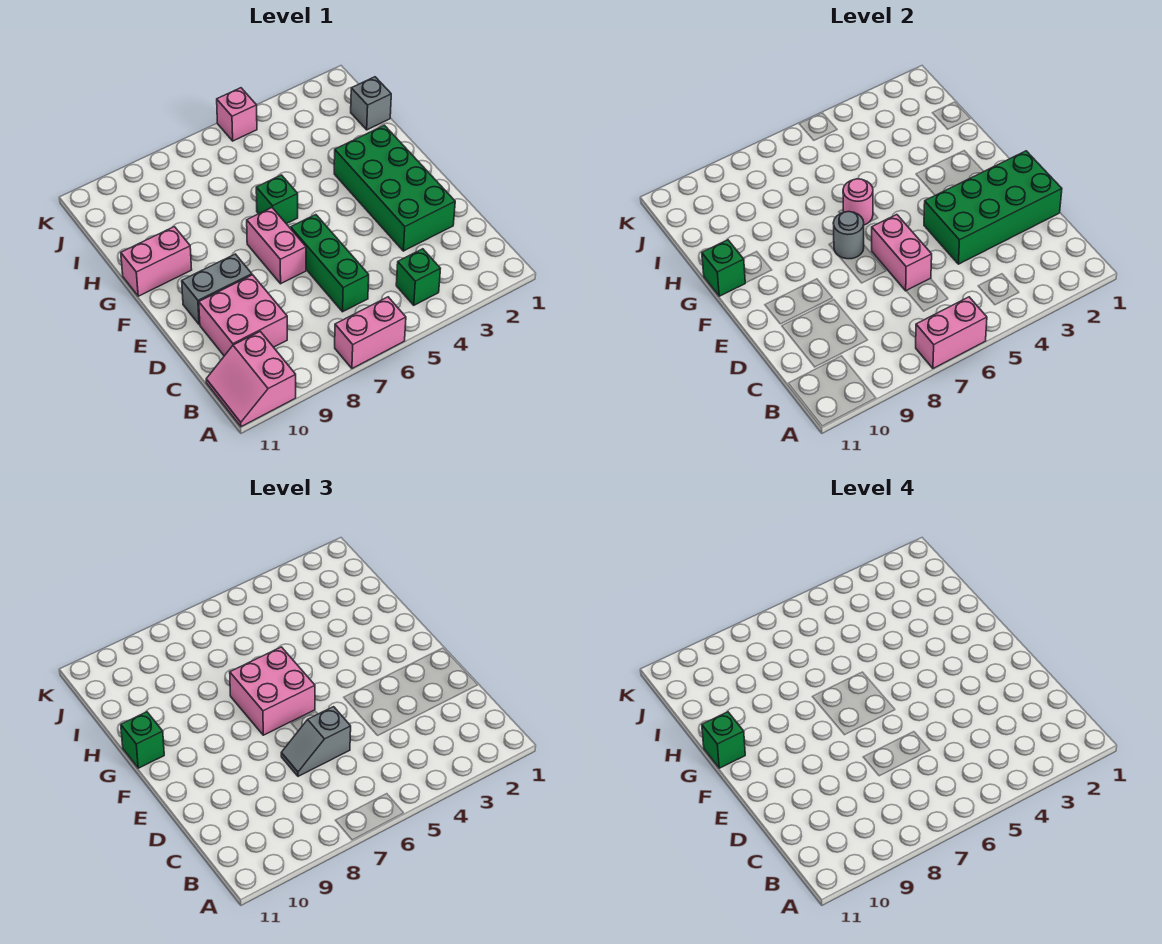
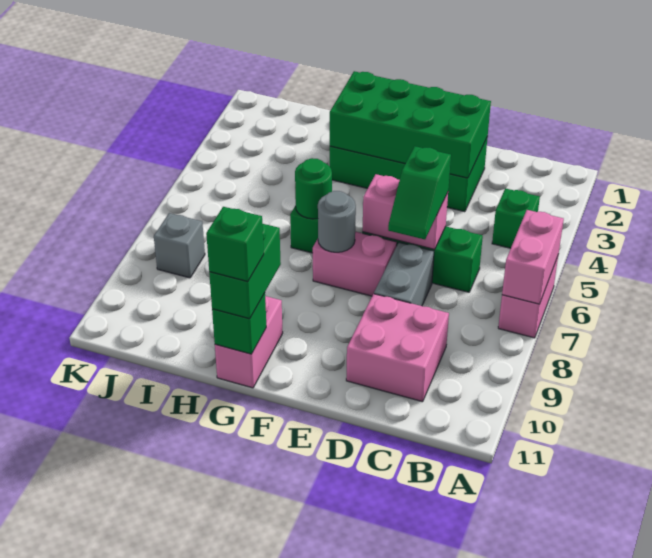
pink slope A10:B11 level 1 top 10 -> none
green brick D1:E4 level 2 -> green brick D2:G3 level 2
grey slope D6:D7 level 3 top 6 -> green slope D6:D7 level 3 top 6
grey brick E9:E10 level 1 -> grey brick D7:D8 level 1
pink brick F6:G7 level 3 -> none
pink round brick G6 level 2 -> green round brick G6 level 2
green brick G11 level 3 -> green brick G10:G11 level 3
grey brick I1 level 1 -> grey brick J8 level 1
pink brick K5 level 1 -> none

